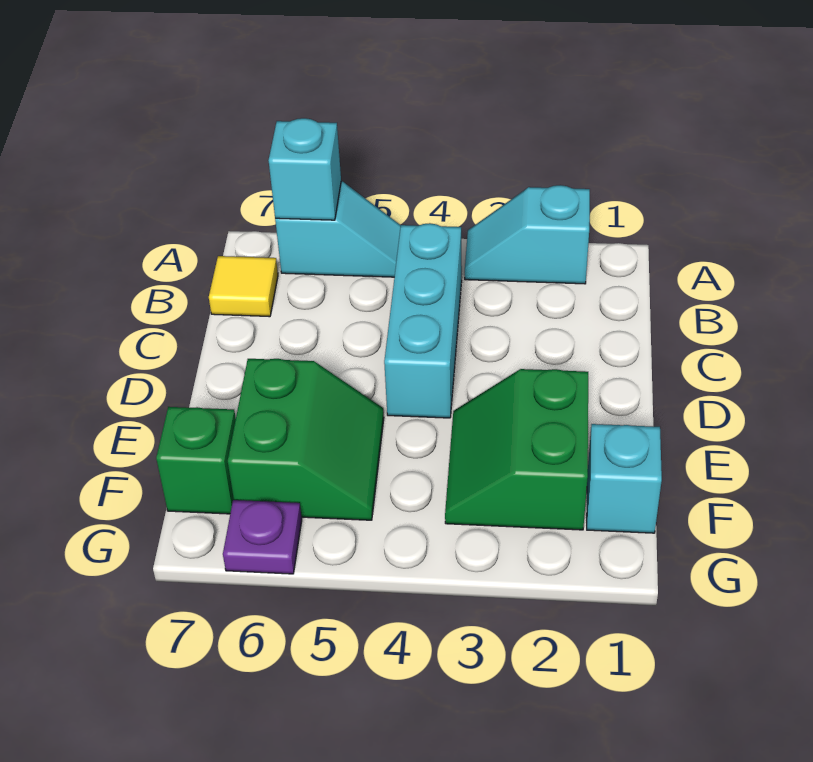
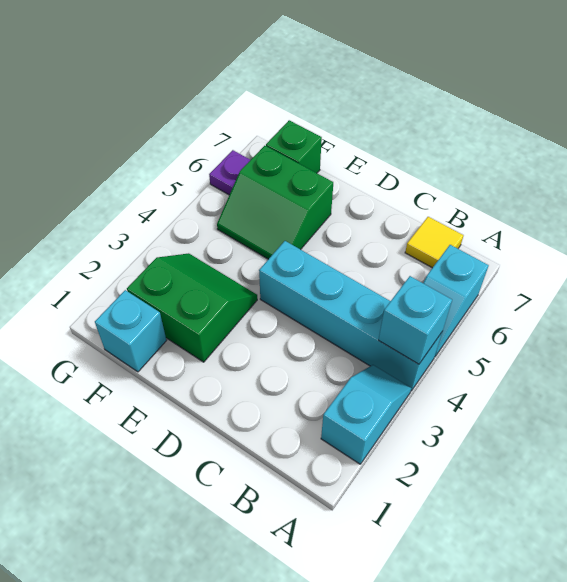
cyan brick A6 level 2 -> cyan brick A4 level 2
cyan brick B4:D4 level 1 -> cyan brick A4:D4 level 1

